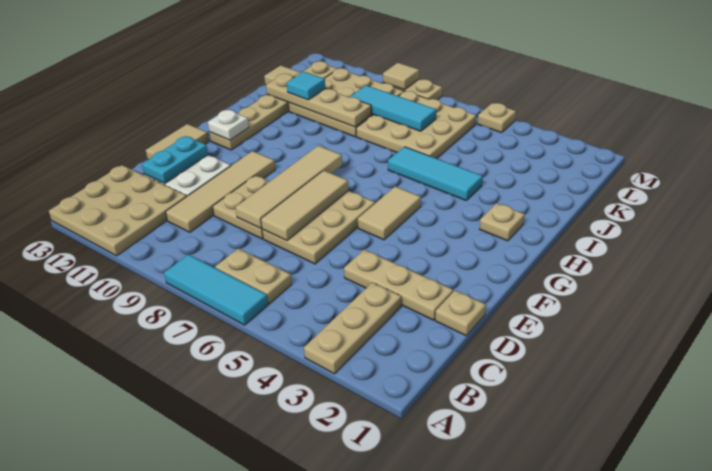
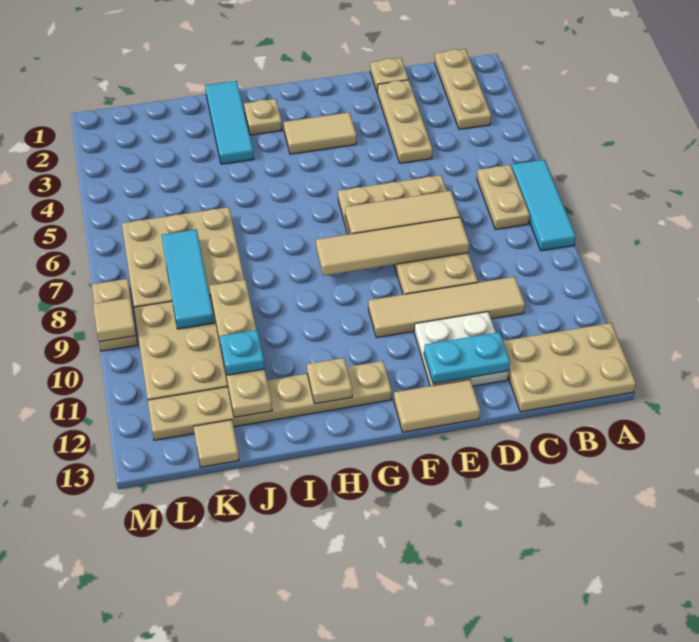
tan plate A3:C3 level 1 -> tan plate B1:B3 level 1
tan plate A11:C13 level 1 -> tan plate A12:C13 level 1
tan tile F5:G5 level 1 -> tan tile F3:G3 level 1
white plate G12 level 2 -> none
cyan tile I4:I6 level 1 -> cyan tile I1:I3 level 1
cyan tile J11 level 3 -> cyan plate J11 level 3
tan plate M5 level 1 -> tan plate H12 level 2

